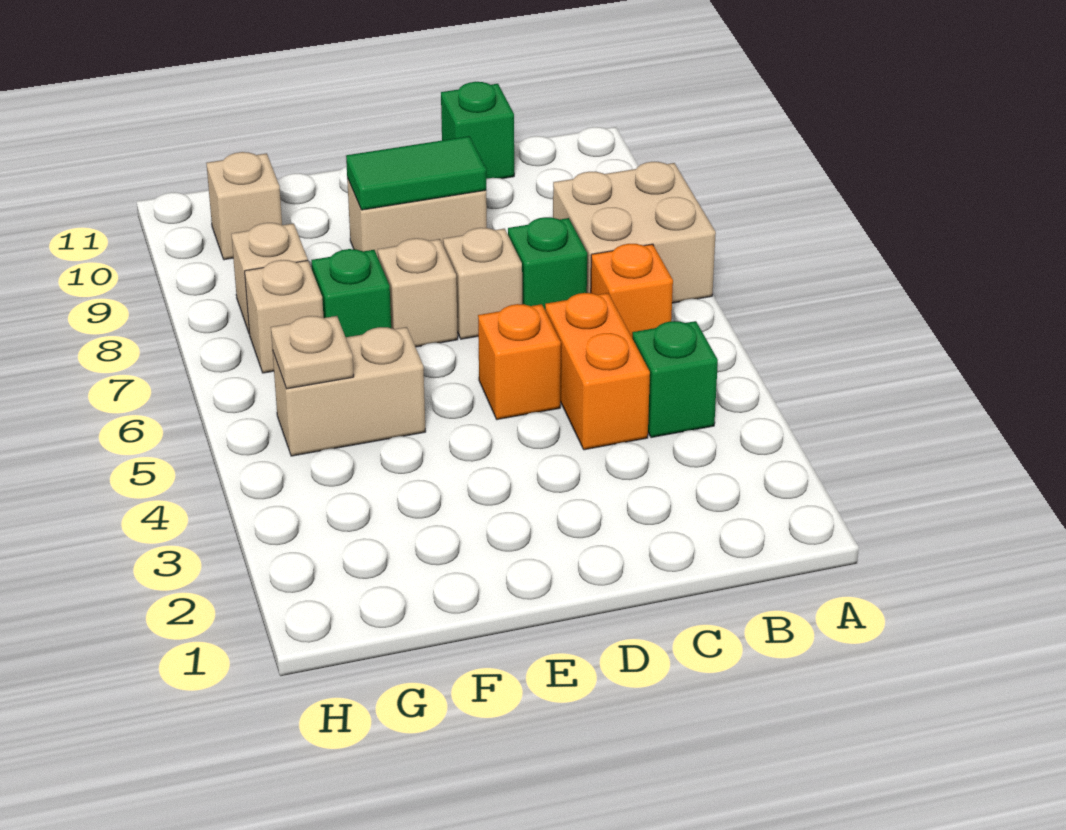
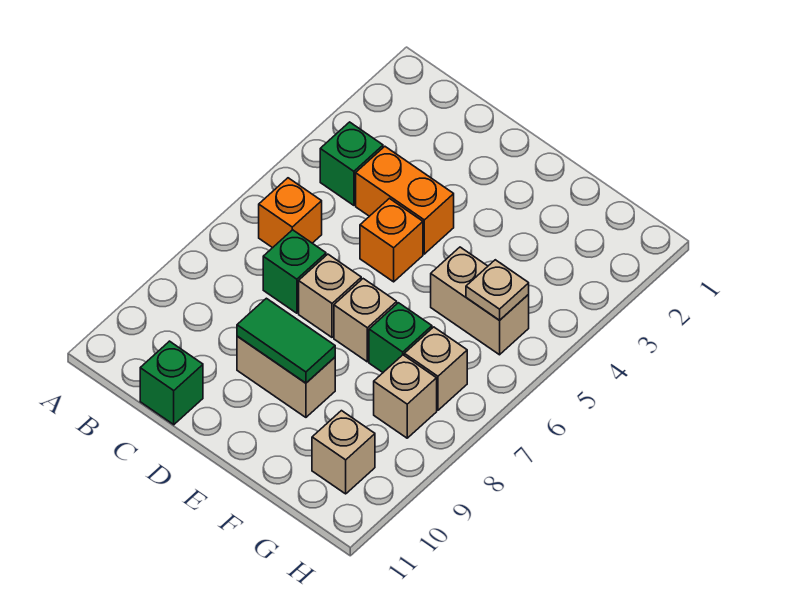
tan brick A7:B8 level 1 -> none
orange brick C4:C5 level 1 -> orange brick C4:D4 level 1

